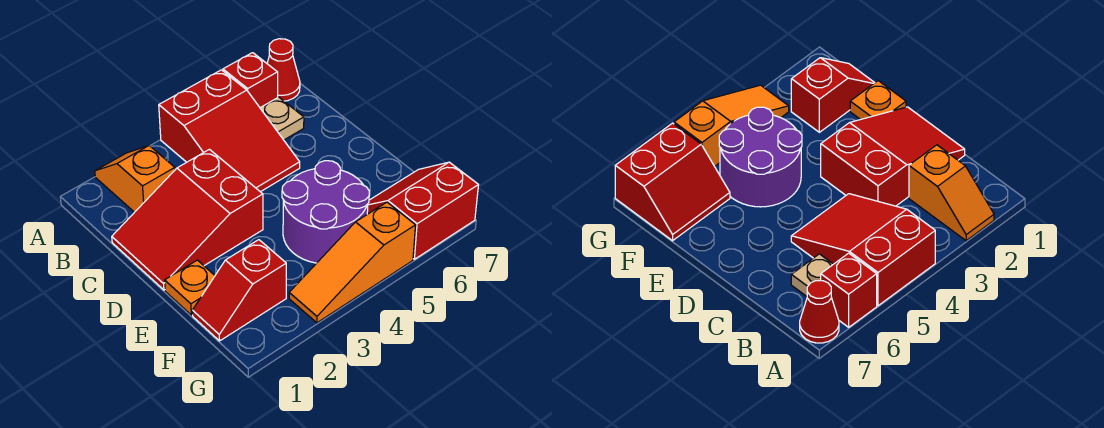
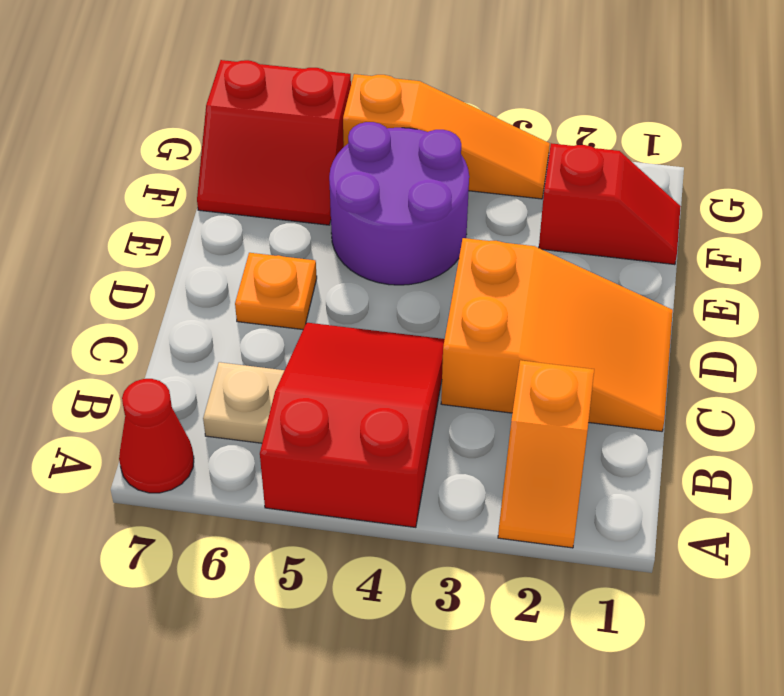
red brick A6 level 1 -> none
red slope C1:D3 level 1 top 3 -> orange slope C1:D3 level 1 top 3
orange plate E1 level 1 -> orange plate D6 level 1

